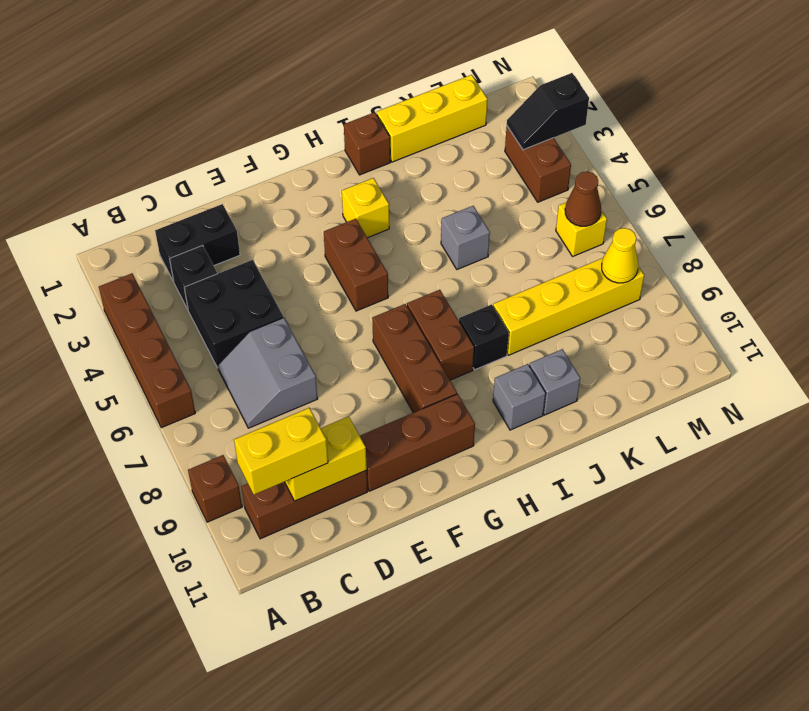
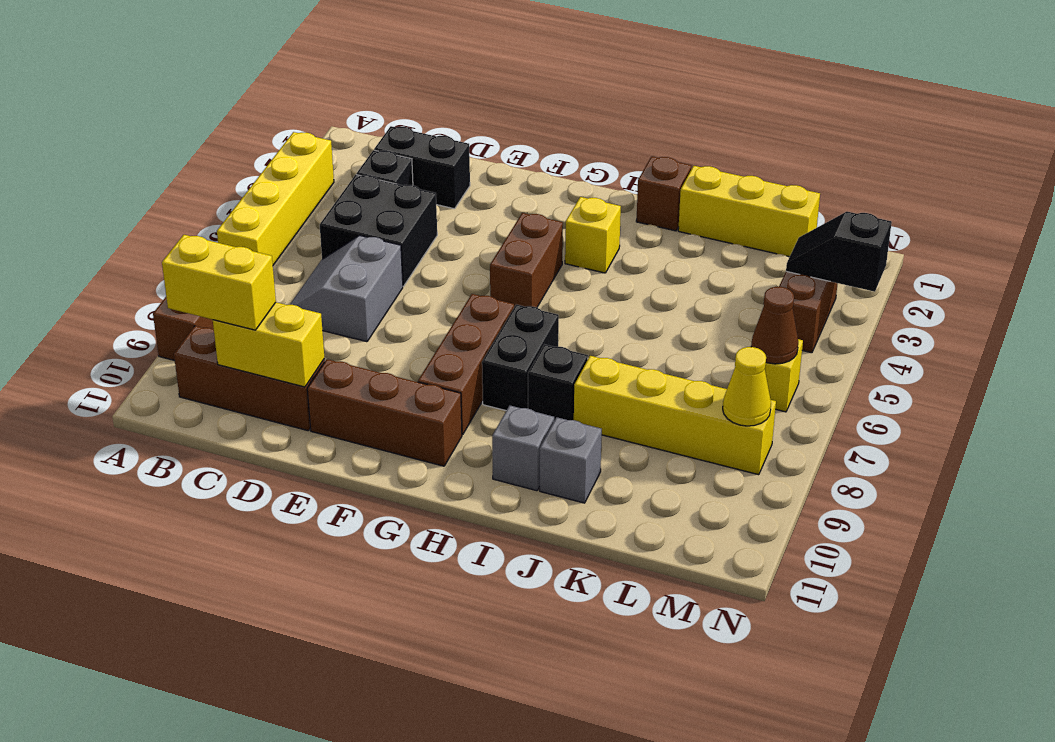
brown brick A3:A6 level 1 -> yellow brick A3:A6 level 1
brown brick H7:H8 level 1 -> black brick H7:H8 level 1
grey brick J5 level 1 -> none

